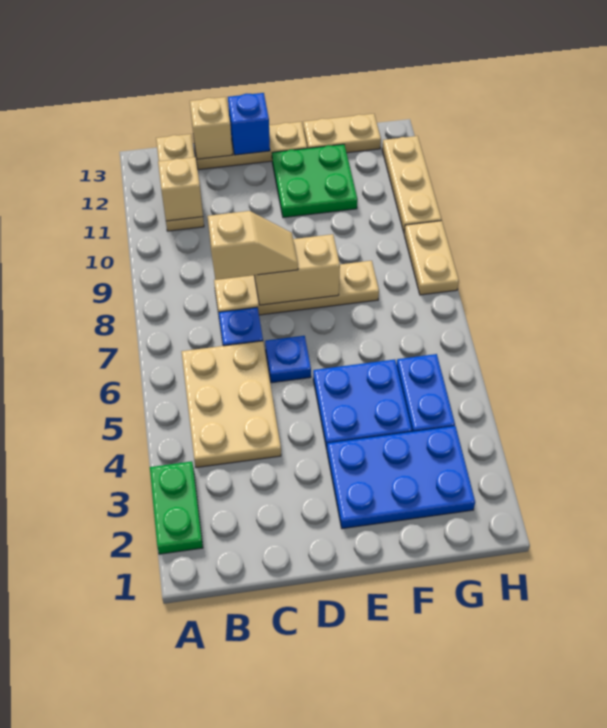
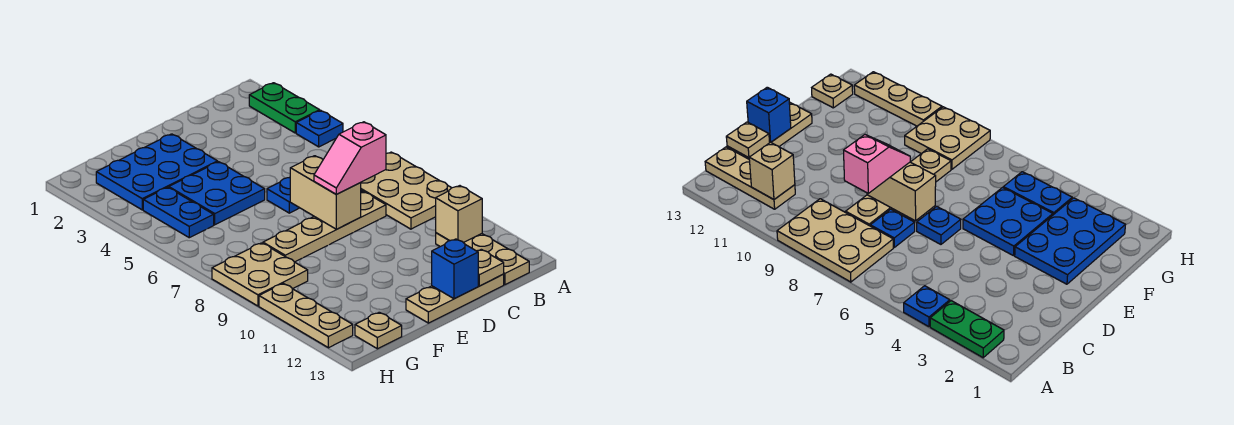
none -> blue plate A4 level 1
tan plate B4:C6 level 1 -> tan plate A7:B9 level 1
tan slope C8:D8 level 3 top C -> pink slope C8:D8 level 3 top C
tan brick C13 level 2 -> tan plate C13 level 2
tan brick D8:E8 level 2 -> tan brick D7:D8 level 2
green plate E11:F12 level 1 -> none
tan plate F13:G13 level 1 -> tan plate G13 level 1
tan plate H8:H9 level 1 -> tan plate G8:H9 level 1

